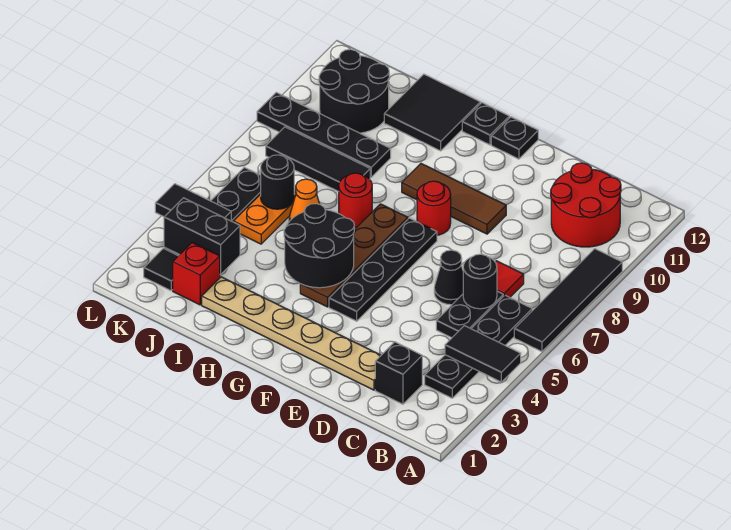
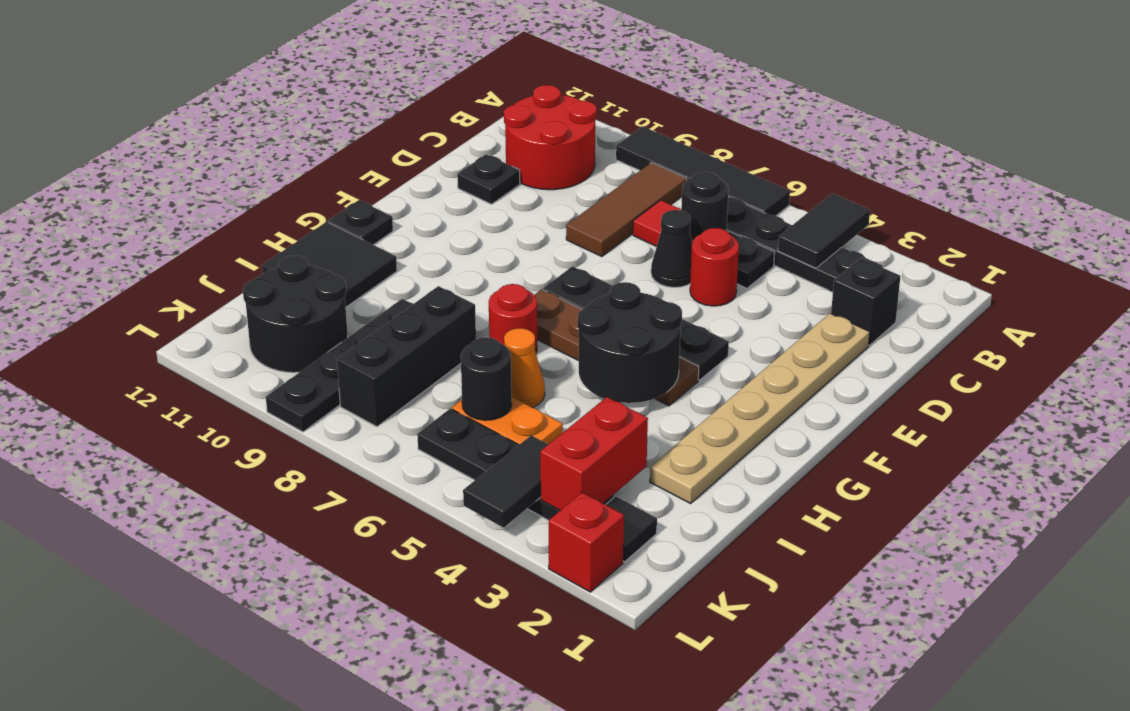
brown tile E9:G9 level 1 -> brown tile B8:D8 level 1
red round brick F8 level 1 -> red round brick D5 level 1
black plate F12 level 1 -> black plate D11 level 1
black tile I8:K8 level 1 -> black brick I8:K8 level 1
red brick J2 level 1 -> red brick L2 level 1
black brick J3:K3 level 2 -> red brick J3:K3 level 2

